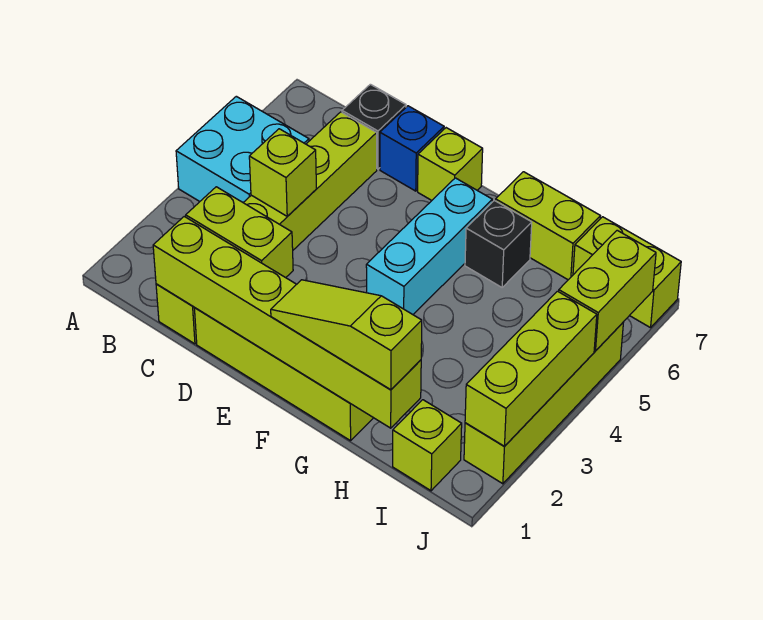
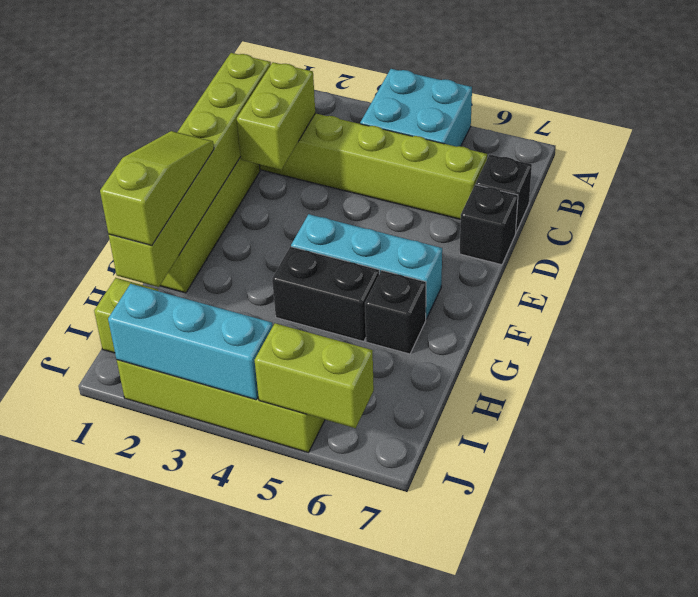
lime brick C4 level 2 -> none
blue brick D7 level 1 -> black brick D7 level 1
lime brick E7 level 1 -> none
none -> black brick G4:G5 level 1
lime brick G7:H7 level 1 -> none
lime brick I7:J7 level 1 -> none
lime brick J2:J4 level 2 -> cyan brick J2:J4 level 2

